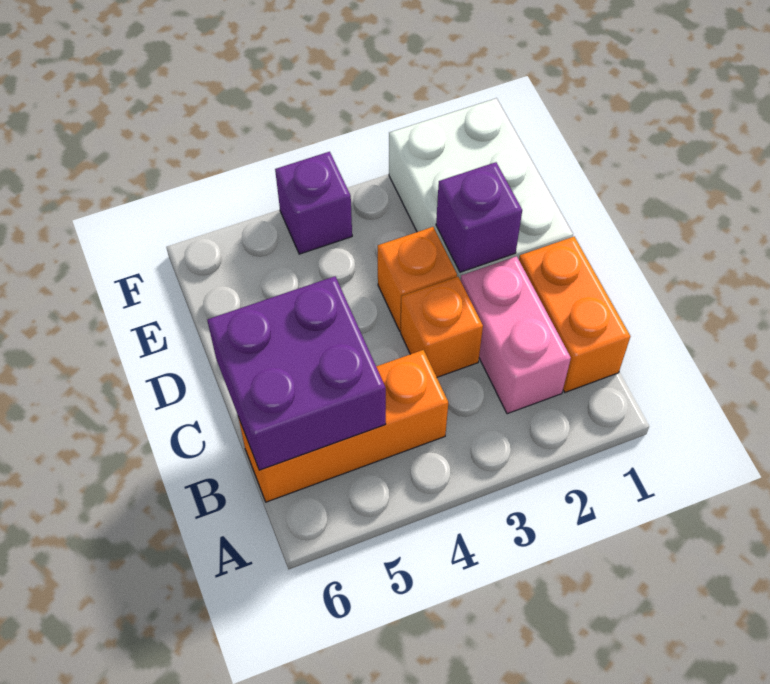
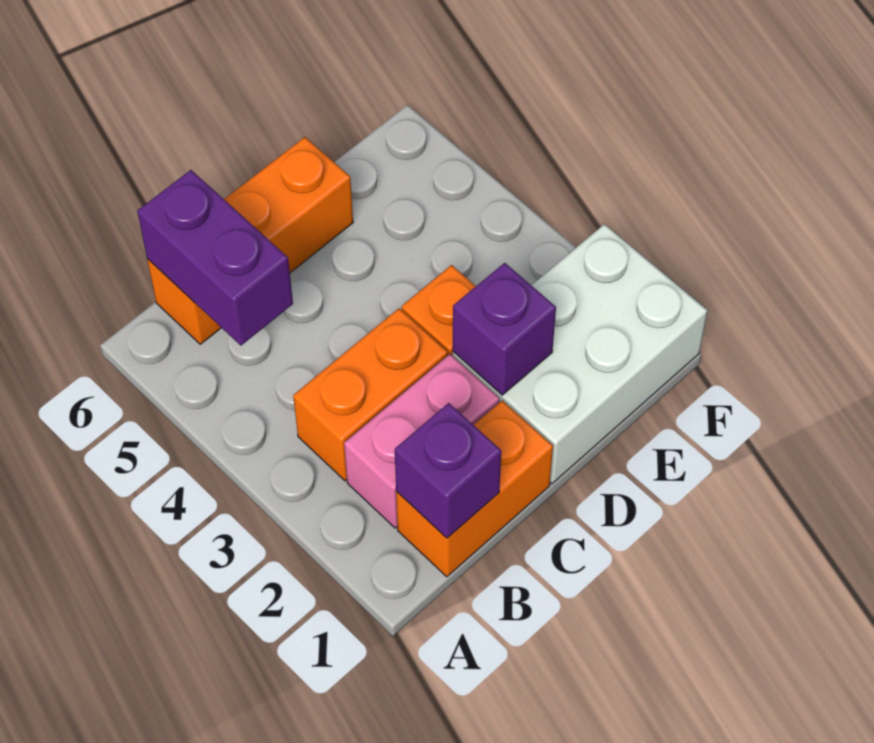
orange brick B4:B6 level 1 -> orange brick B6:D6 level 1
purple brick B5:C6 level 2 -> purple brick B5:B6 level 2
orange brick C3 level 1 -> orange brick B3:C3 level 1
purple brick F4 level 1 -> purple brick B1 level 2

